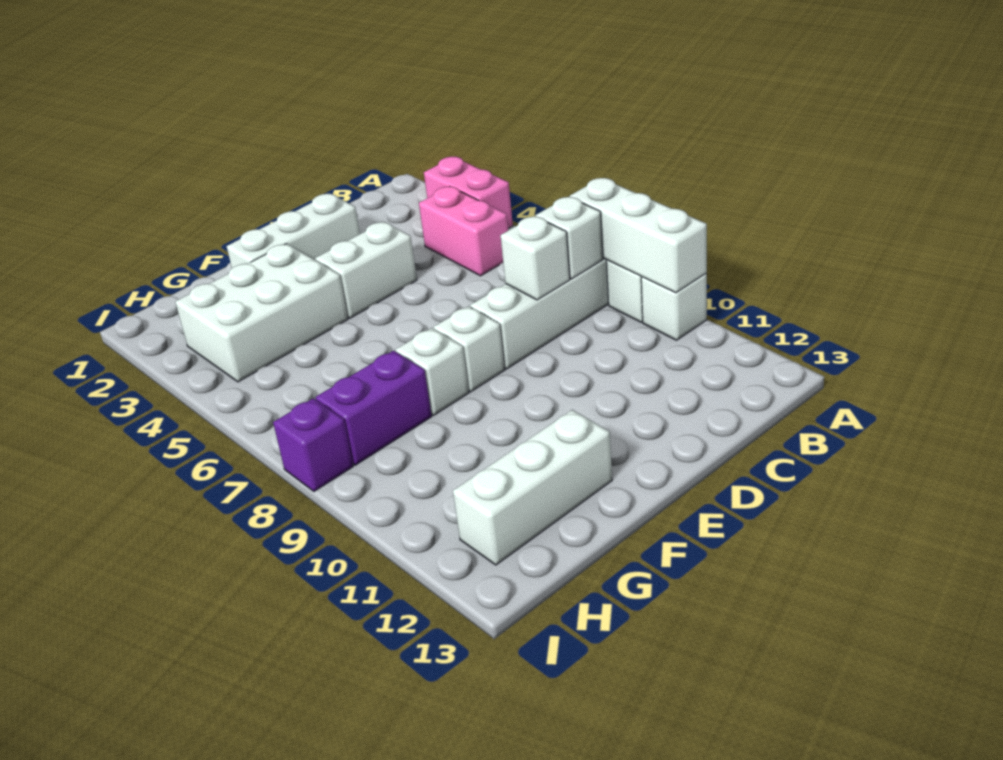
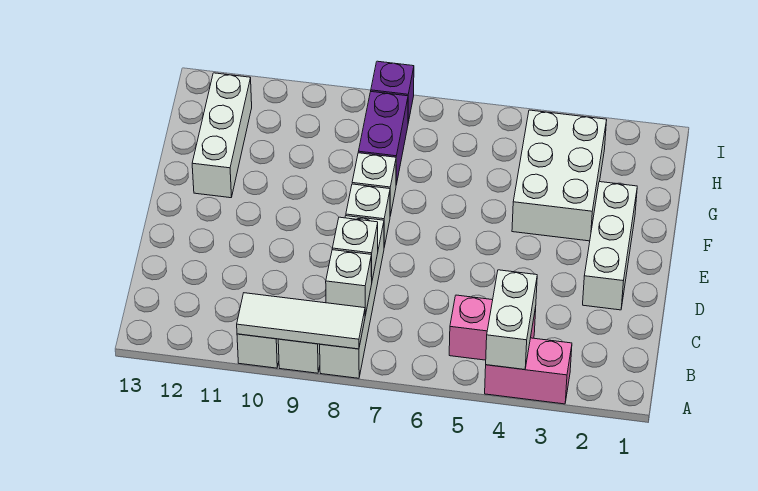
white brick A8:A10 level 2 -> white tile A8:A10 level 2
white brick D4:E4 level 1 -> white brick A4:B4 level 2

